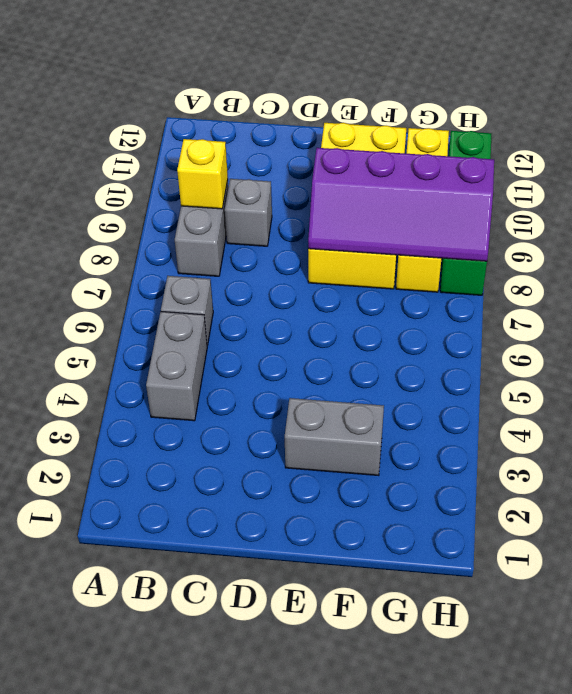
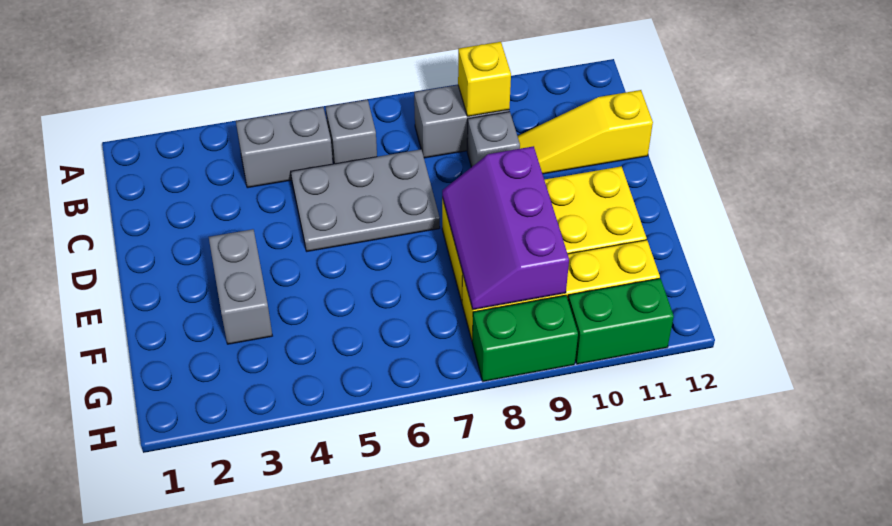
none -> grey plate C5:D7 level 1
none -> yellow slope C10:C12 level 1 top 12
purple slope E8:H9 level 2 top 9 -> purple slope E8:G9 level 2 top 9

